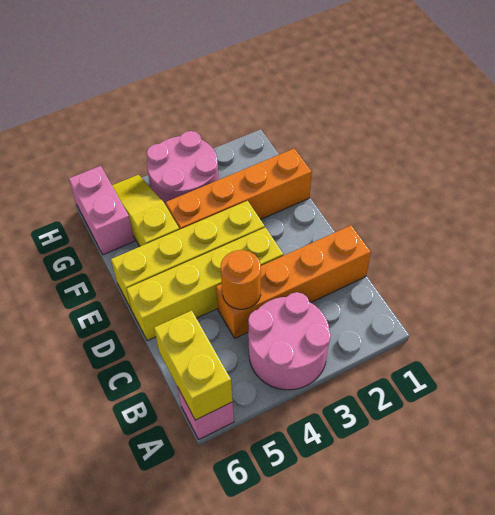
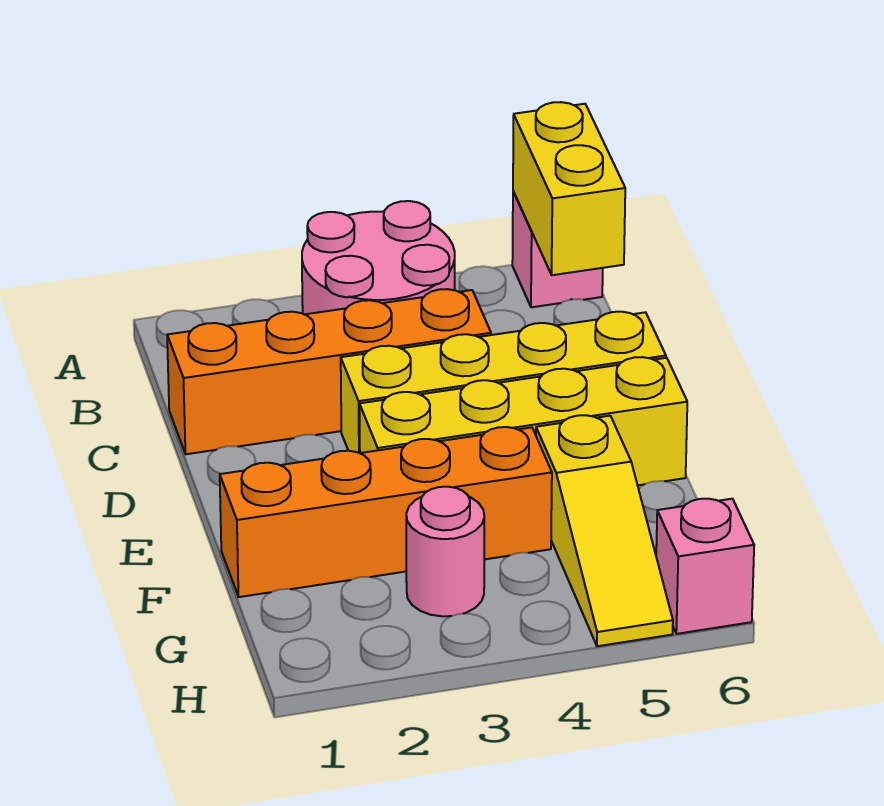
orange round brick C4 level 2 -> none
pink round brick G3:H4 level 1 -> pink round brick G3 level 1
pink brick G6:H6 level 1 -> pink brick H6 level 1

